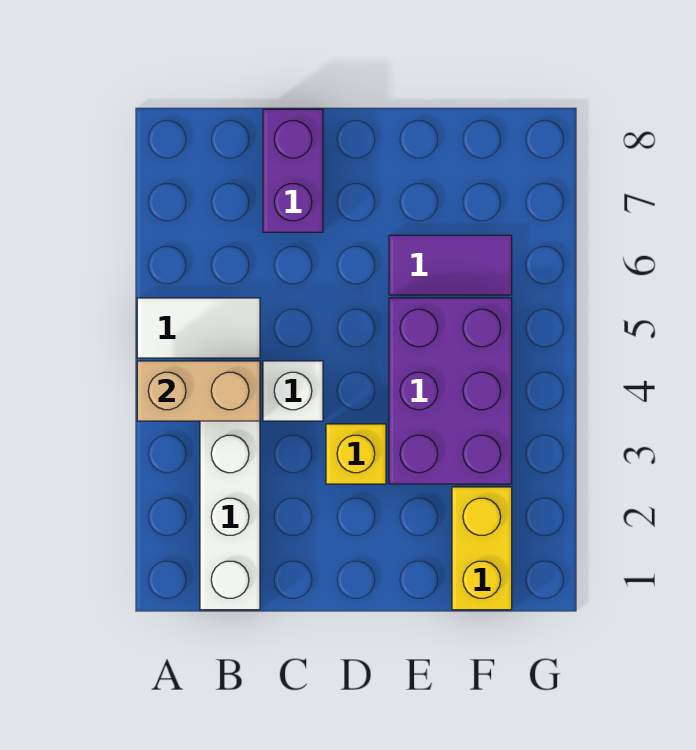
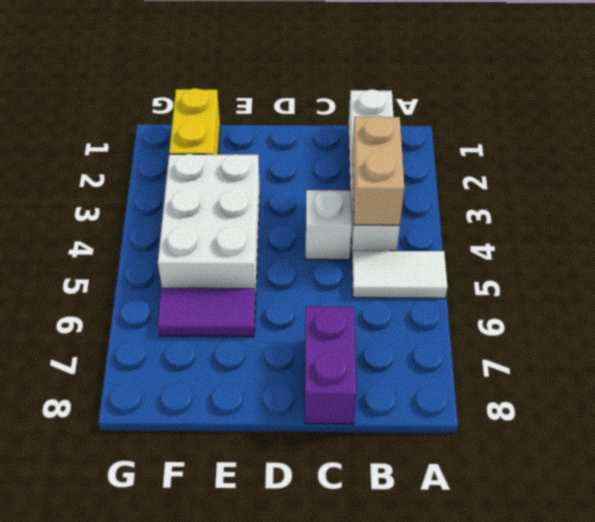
tan brick A4:B4 level 2 -> tan brick B3:B4 level 2
yellow brick D3 level 1 -> none
purple brick E3:F5 level 1 -> white brick E3:F5 level 1

